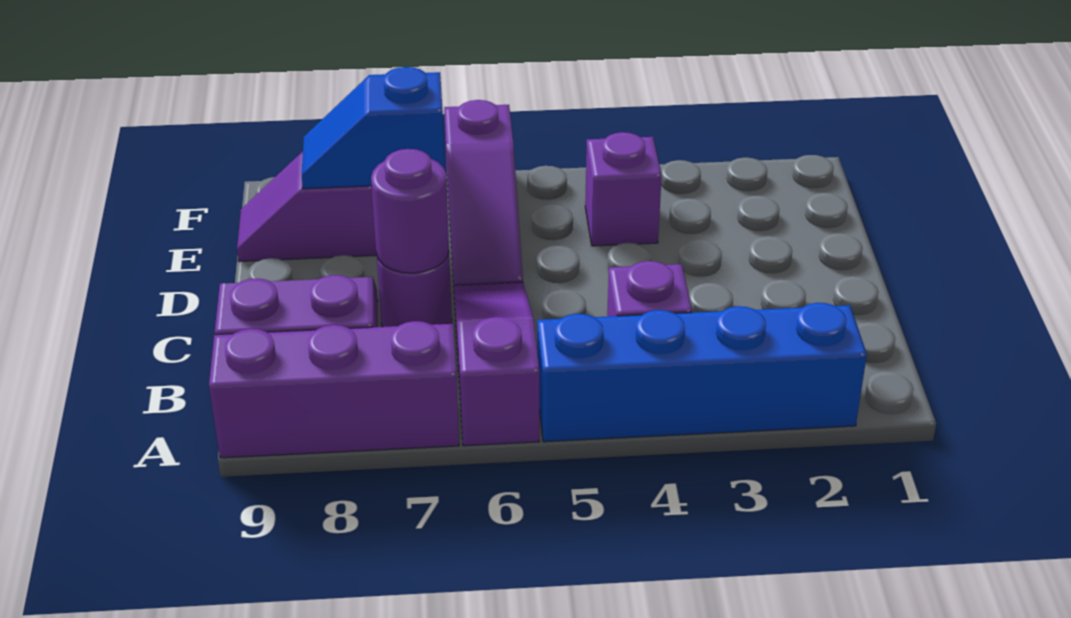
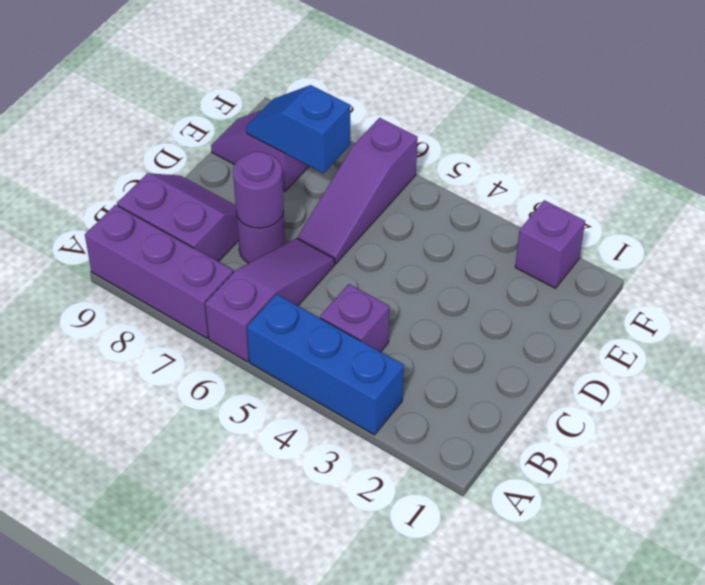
blue brick A2:A5 level 1 -> blue brick A3:A5 level 1
purple brick E4 level 1 -> purple brick F2 level 1

